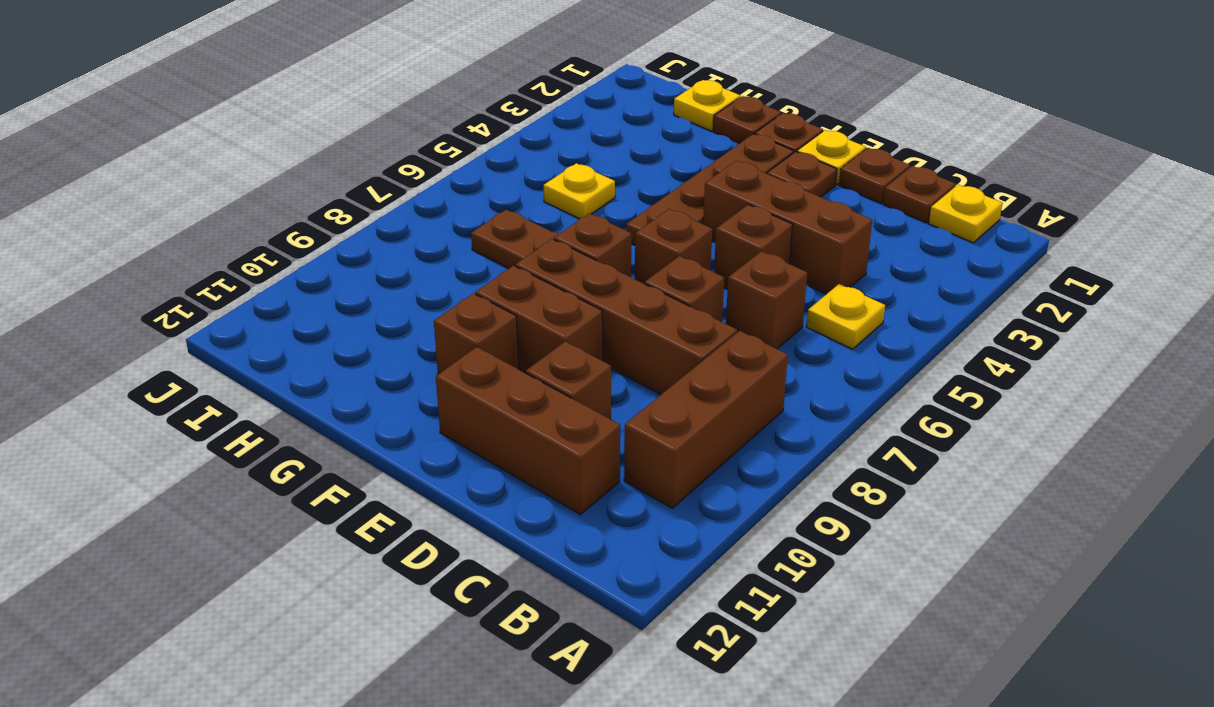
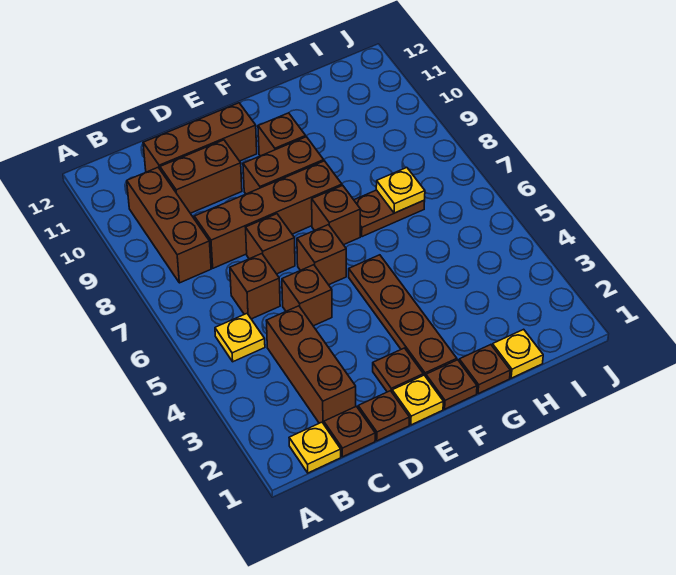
brown brick C4:E4 level 1 -> brown brick C2:C4 level 1
brown brick D10 level 1 -> brown brick C10:D10 level 1
yellow plate H5 level 1 -> yellow plate H7 level 2

